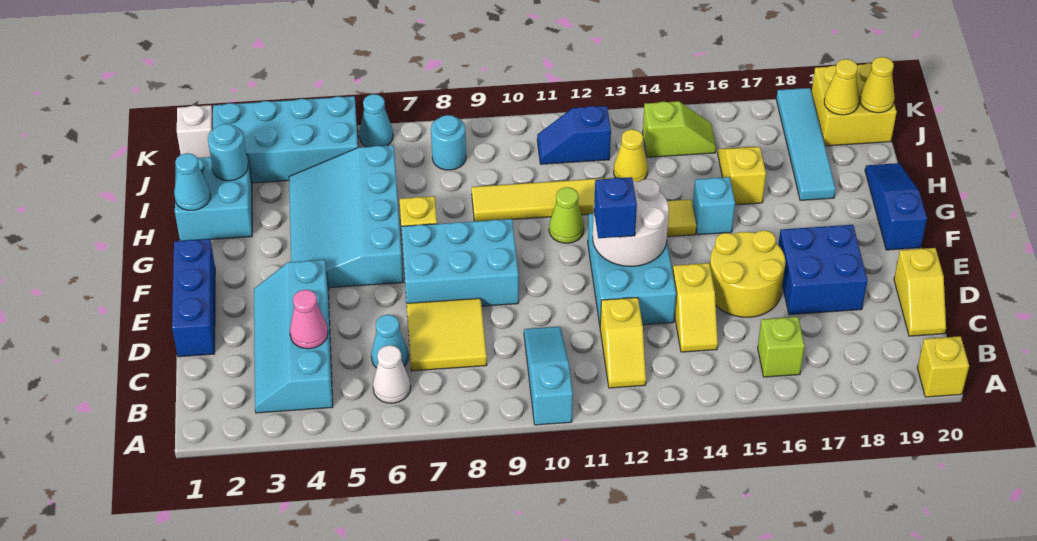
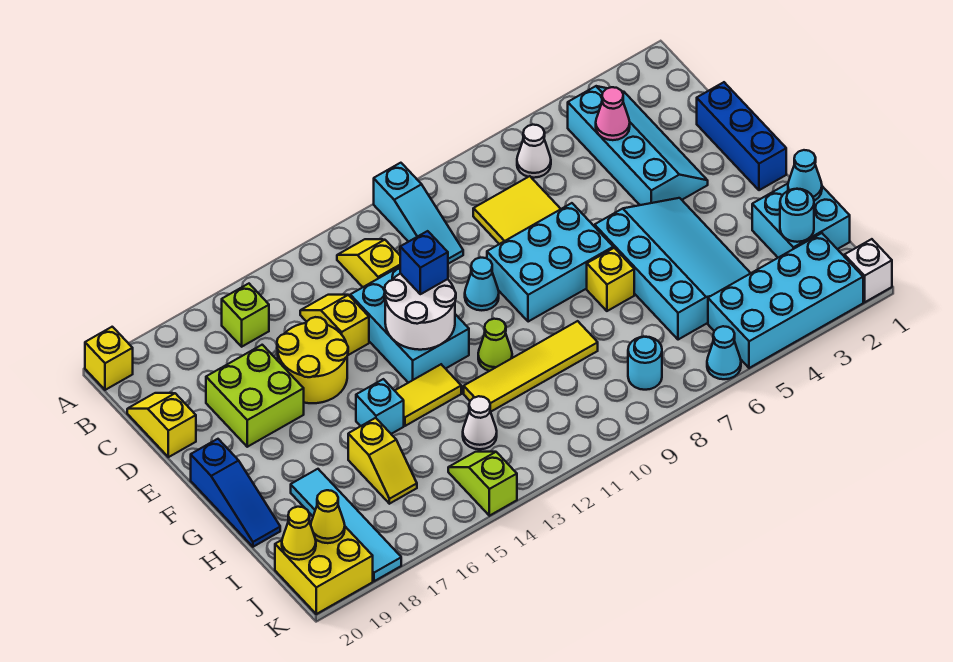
cyan cone C6 level 1 -> cyan cone E10 level 1
blue brick D17:E18 level 1 -> lime brick D17:E18 level 1
yellow cone I13 level 1 -> white cone I13 level 1
blue slope J11:J12 level 1 top 12 -> none
lime slope J14:J15 level 1 top 14 -> lime slope J14:K14 level 1 top K

